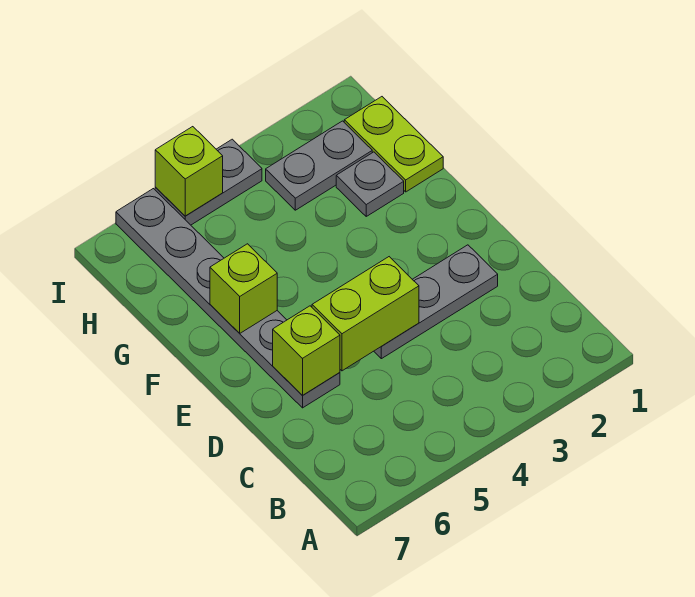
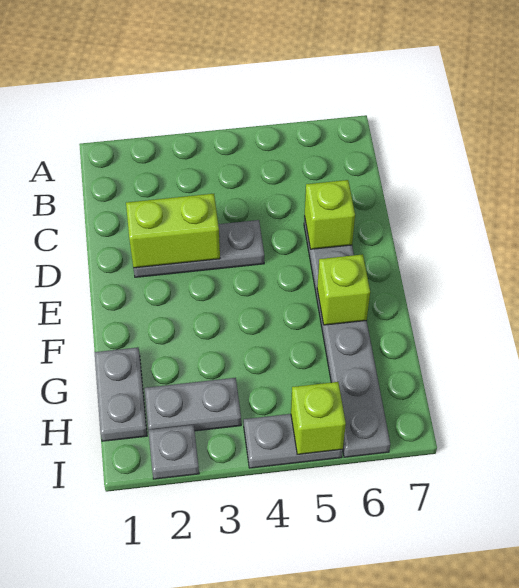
lime brick D4:D5 level 2 -> lime brick D2:D3 level 2
lime plate G1:H1 level 1 -> grey plate G1:H1 level 1
grey plate G2 level 1 -> grey plate I2 level 1

